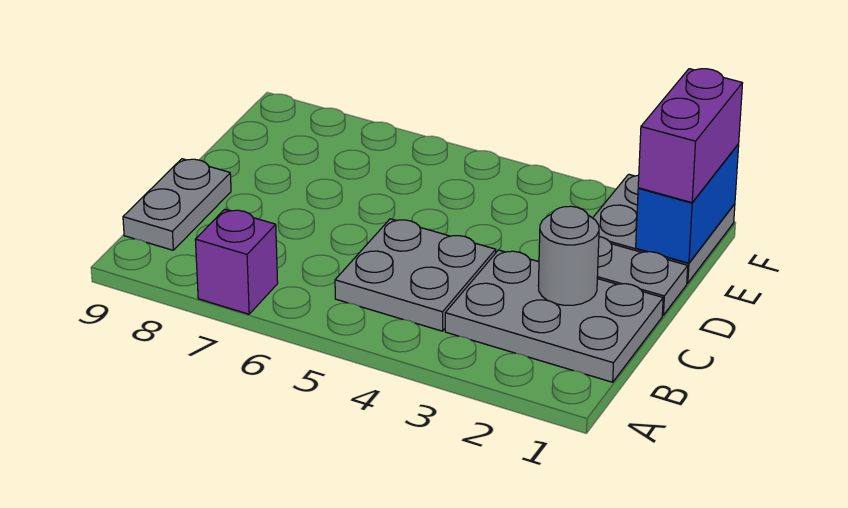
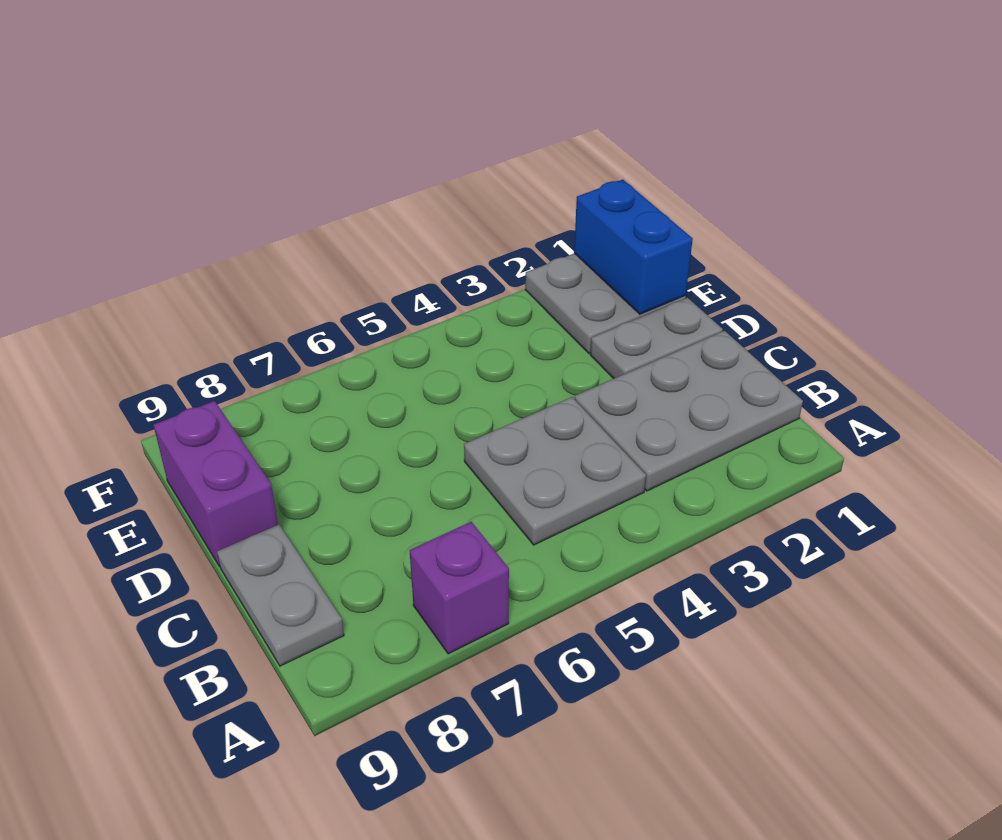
grey round brick C2 level 2 -> none
purple brick E1:F1 level 3 -> purple brick D9:E9 level 1

